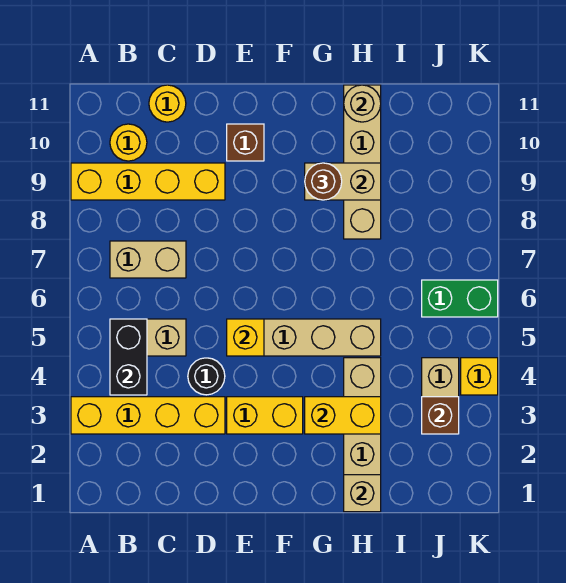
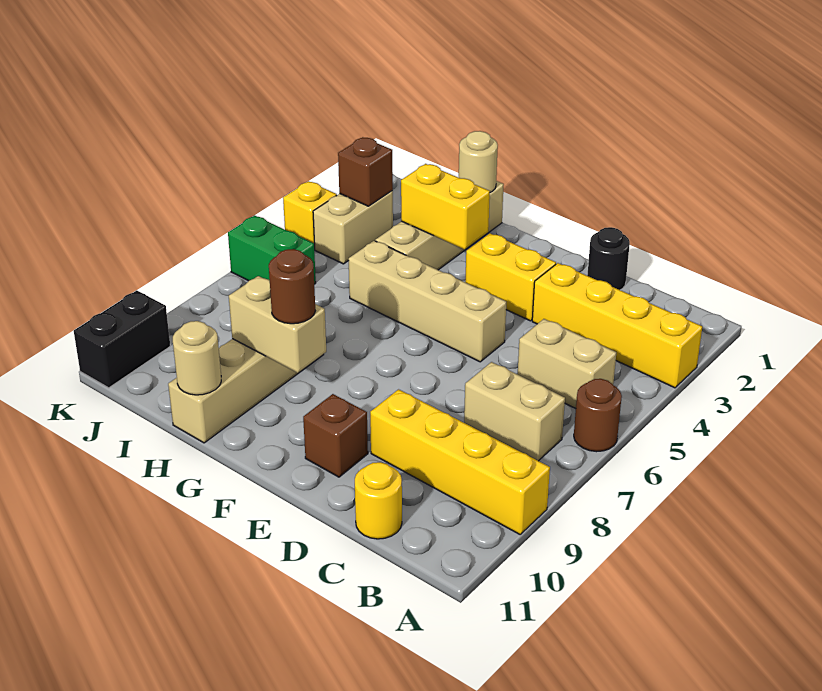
none -> brown round brick A6 level 1
black brick B4:B5 level 2 -> black brick K10:K11 level 1
yellow round brick B10 level 1 -> none
black round brick D4 level 1 -> black round brick D1 level 1
yellow brick E5 level 2 -> none
tan brick H1 level 2 -> tan round brick H1 level 2

